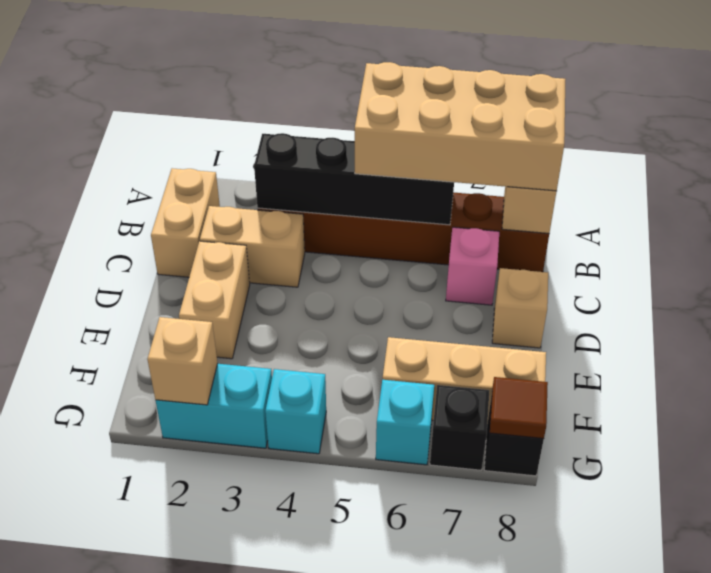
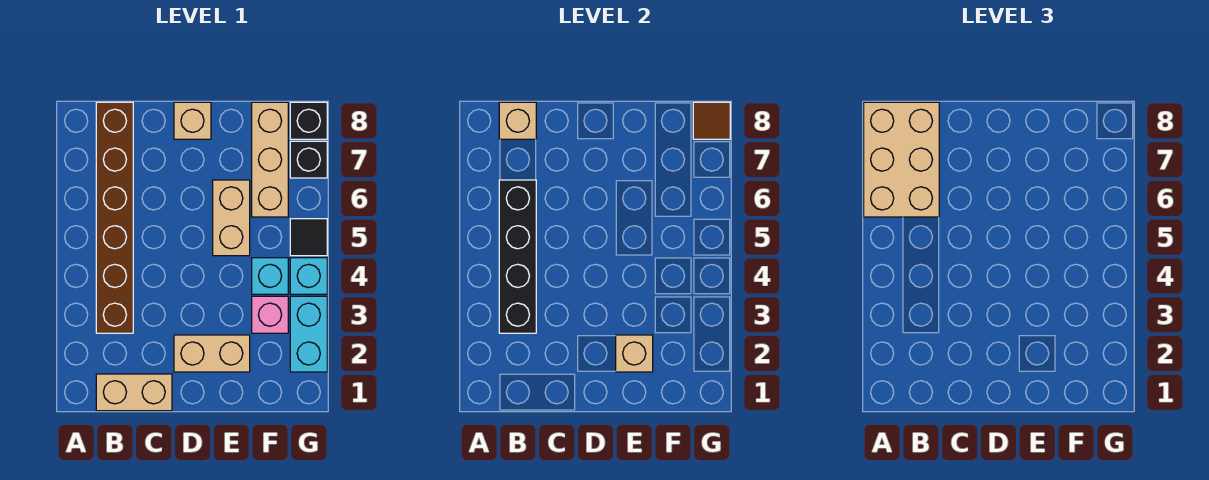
tan brick A5:B8 level 3 -> tan brick A6:B8 level 3
tan brick C2:C3 level 1 -> tan brick E5:E6 level 1
pink brick C7 level 1 -> pink brick F3 level 1
tan brick G2 level 2 -> tan brick E2 level 2
none -> black tile G5 level 1
cyan brick G6 level 1 -> cyan brick F4 level 1

